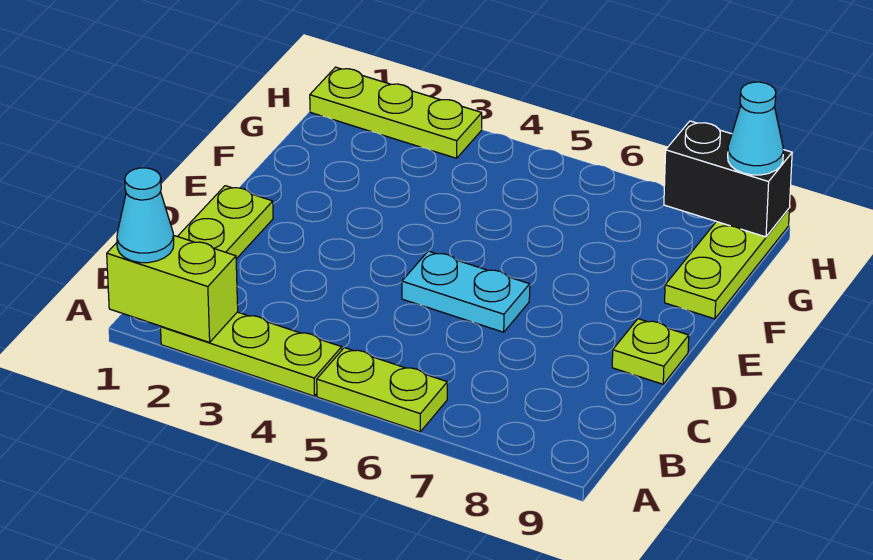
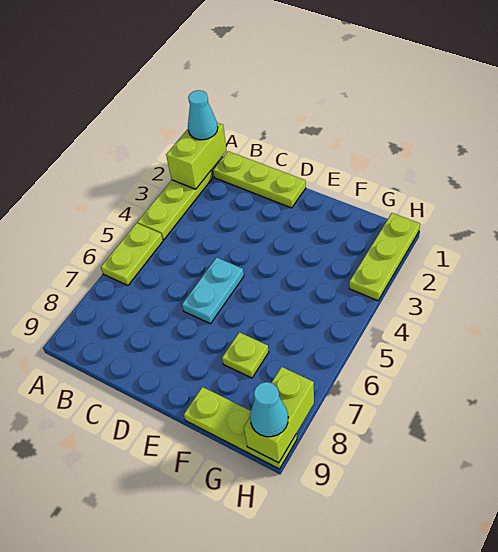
lime plate D9 level 1 -> lime plate F7 level 1
black brick H8:H9 level 2 -> lime brick H8:H9 level 2

